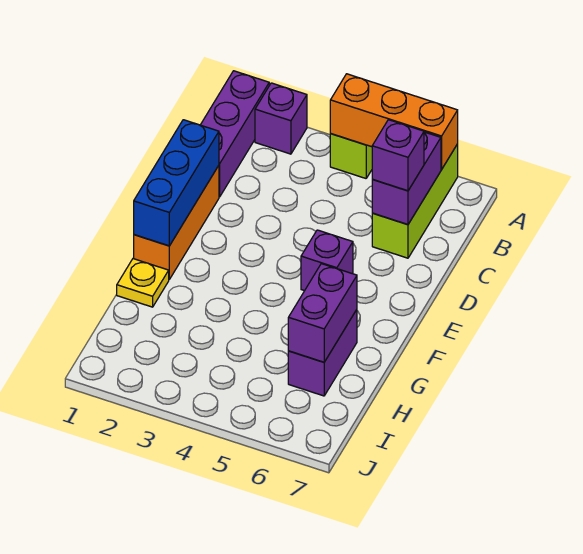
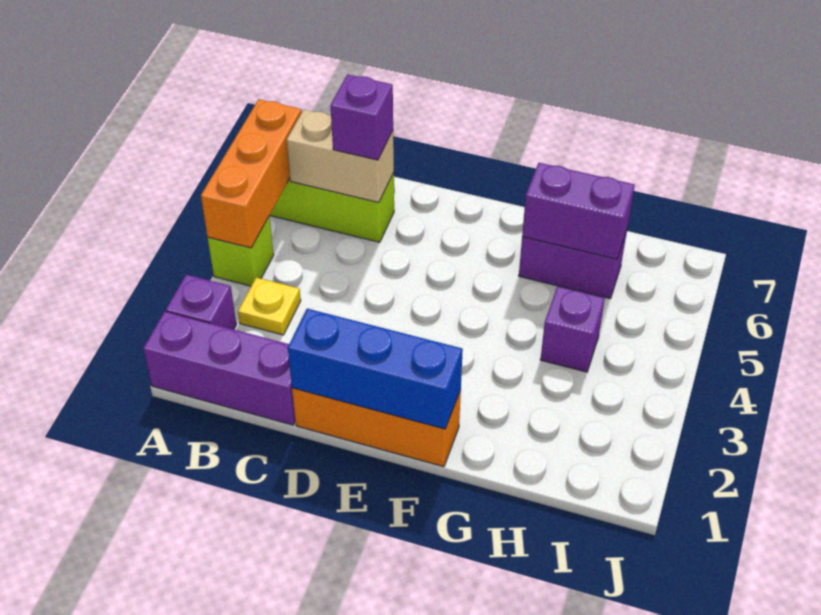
purple brick B6:C6 level 2 -> tan brick B6:C6 level 2
purple brick E5 level 1 -> purple brick H4 level 1
yellow plate G1 level 1 -> yellow plate B3 level 1

